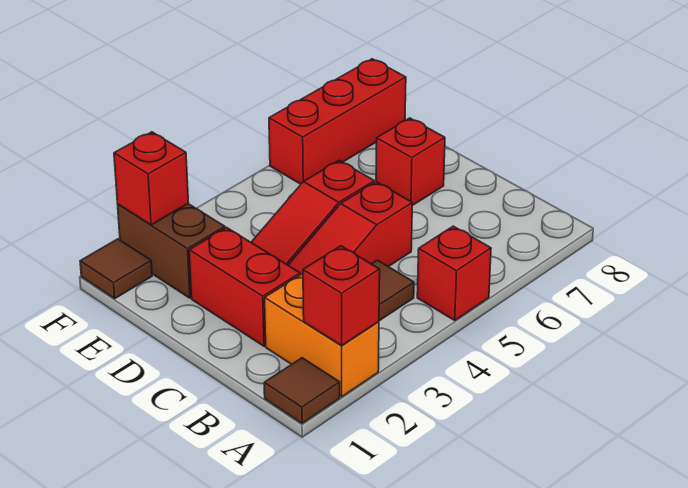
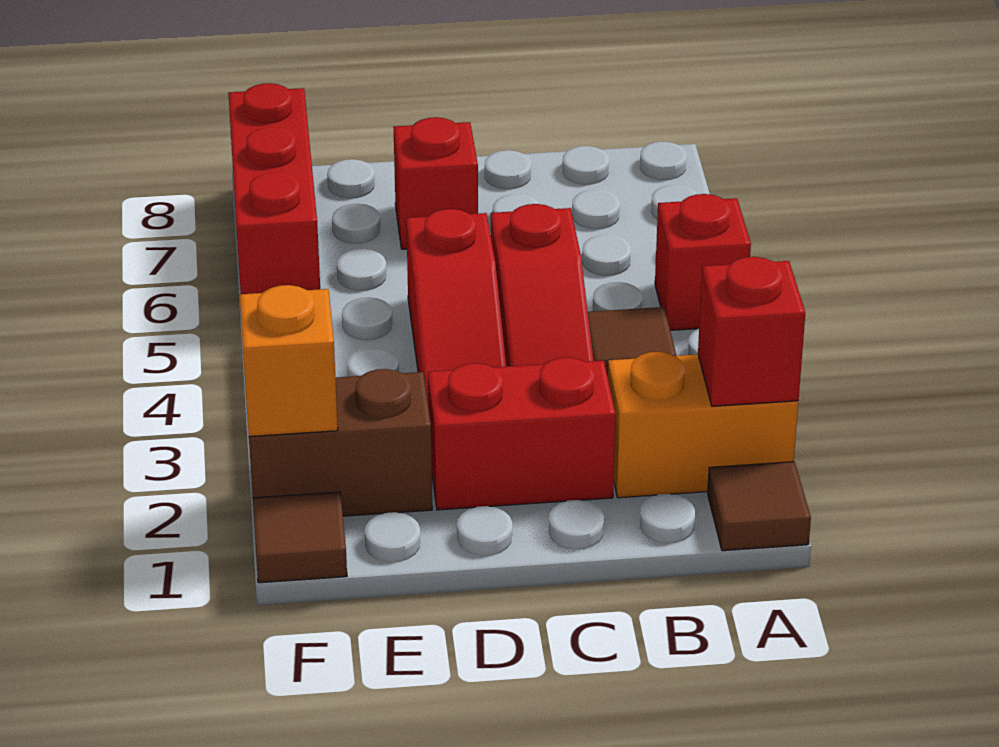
red brick F2 level 2 -> orange brick F2 level 2

